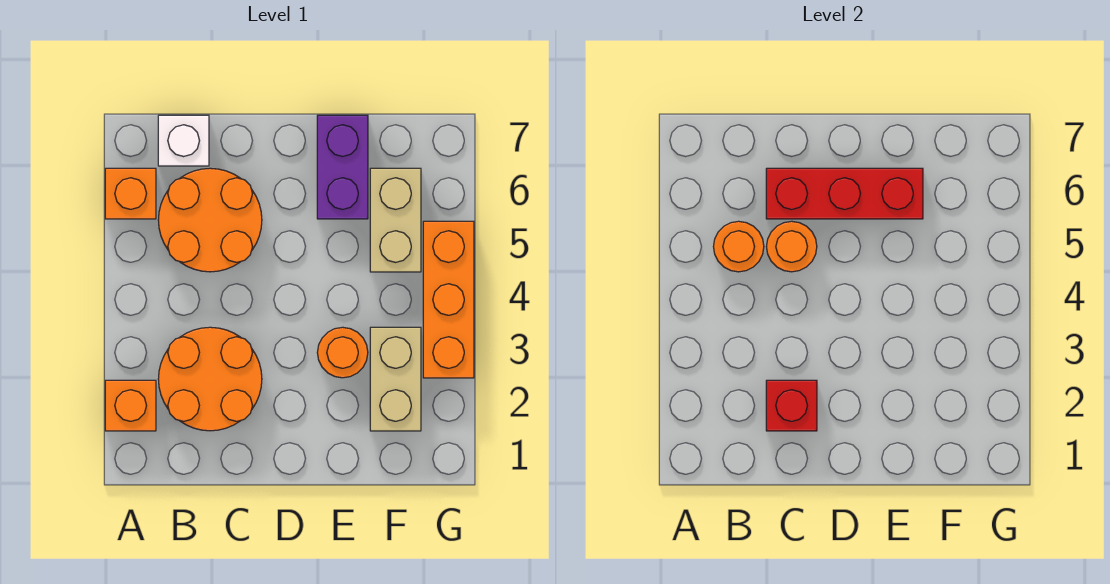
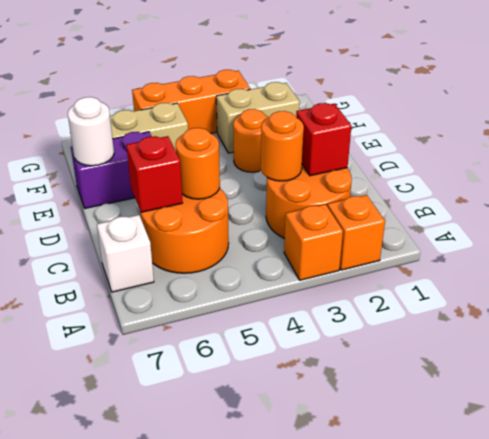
orange brick A6 level 1 -> orange brick A3 level 1
orange round brick B5 level 2 -> orange round brick C3 level 2
red brick C6:E6 level 2 -> red brick C6 level 2
none -> white round brick E7 level 2

